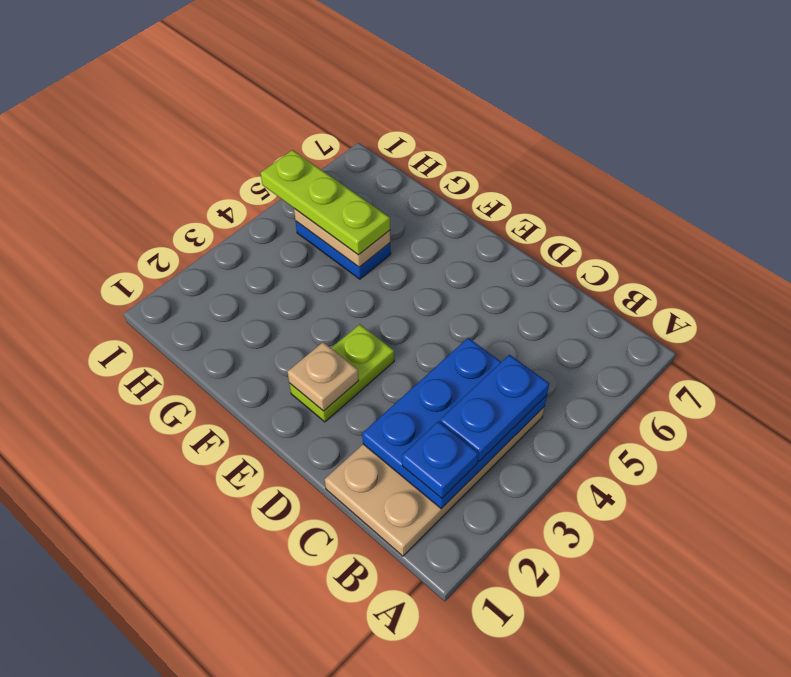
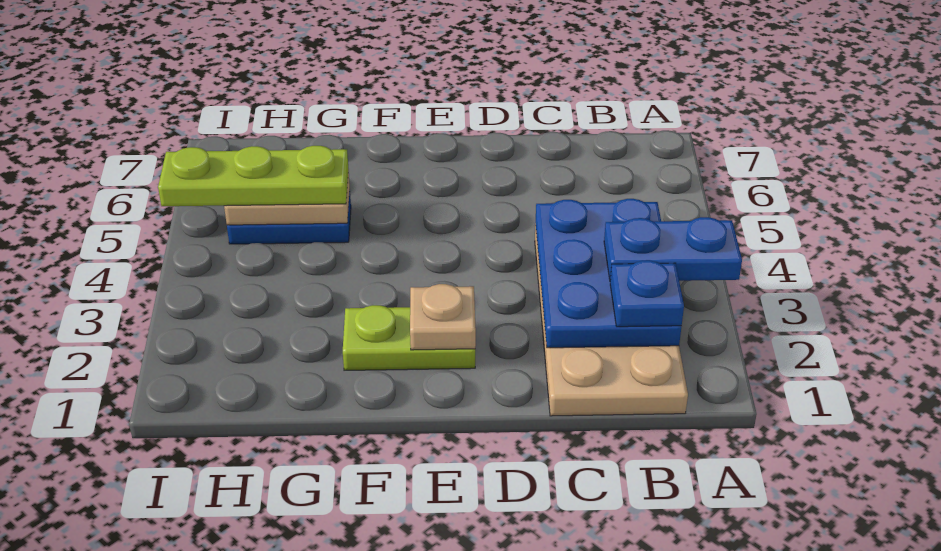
blue plate B3:B4 level 3 -> blue plate A3:B3 level 3
lime plate E2:E3 level 1 -> lime plate E2:F2 level 1

